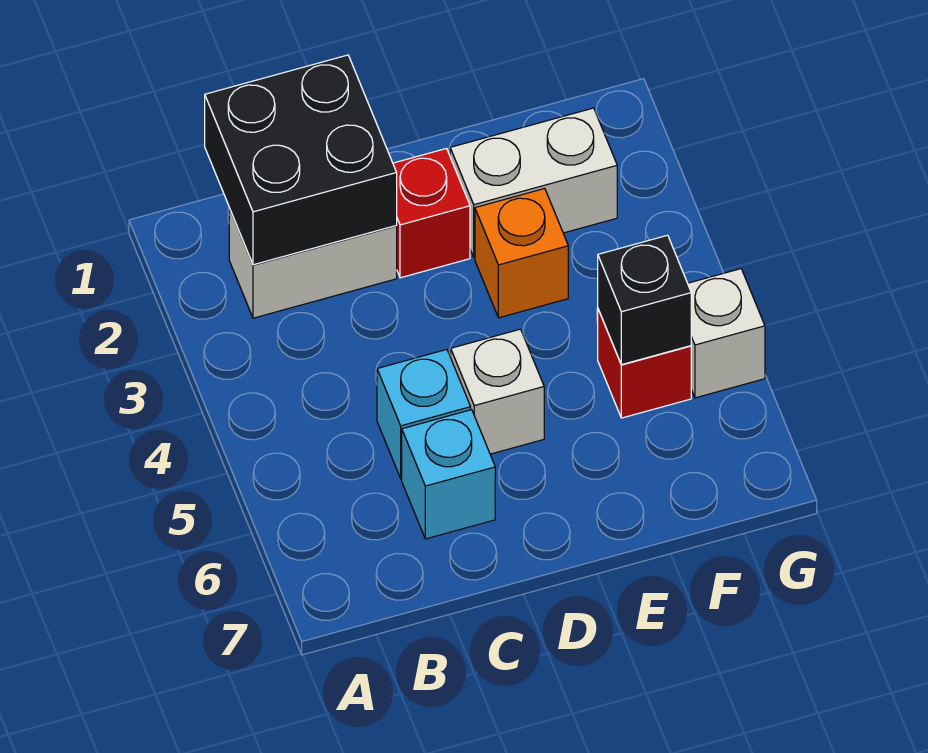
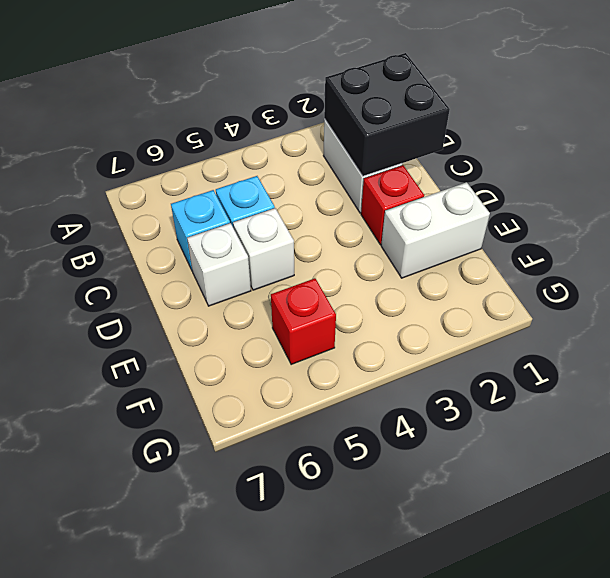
white brick E2:F2 level 1 -> white brick E1:E2 level 1
orange brick E3 level 1 -> none
black brick F5 level 2 -> none
white brick G5 level 1 -> white brick D6 level 1

